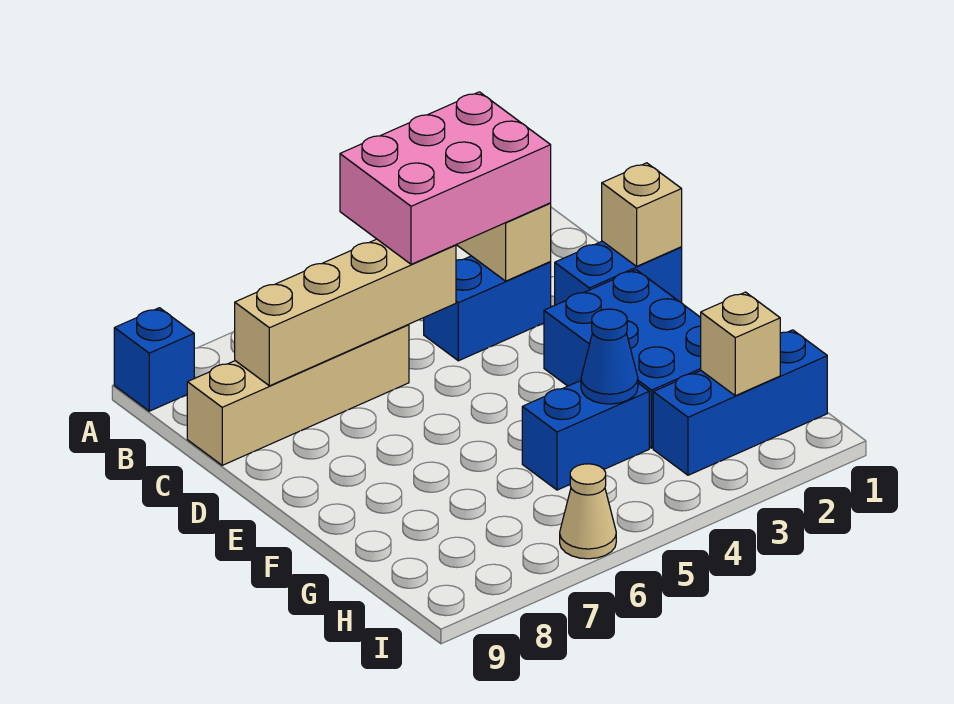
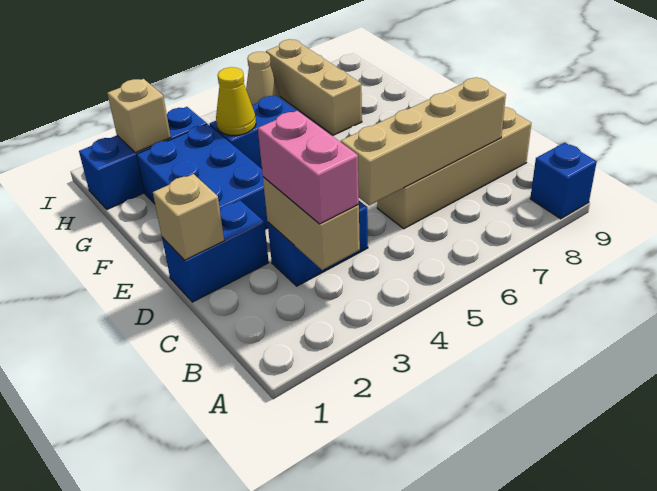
pink brick B3:C5 level 3 -> pink brick B3:C3 level 3
blue cone G4 level 2 -> yellow cone G4 level 2
none -> tan brick G7:I7 level 1

